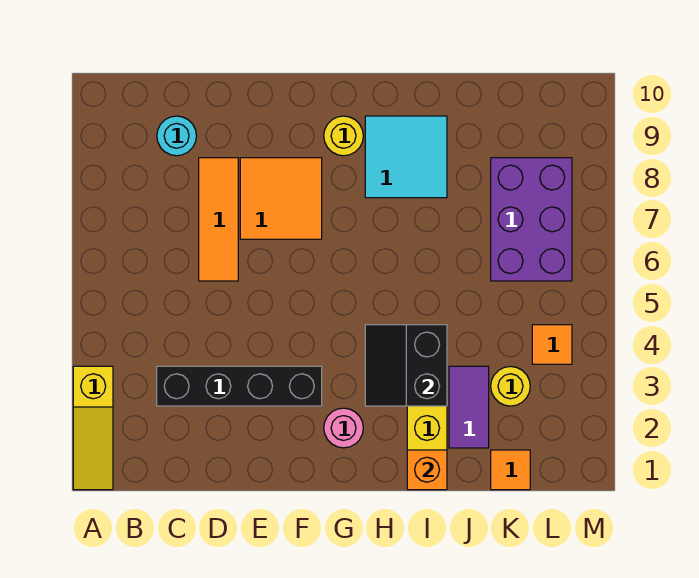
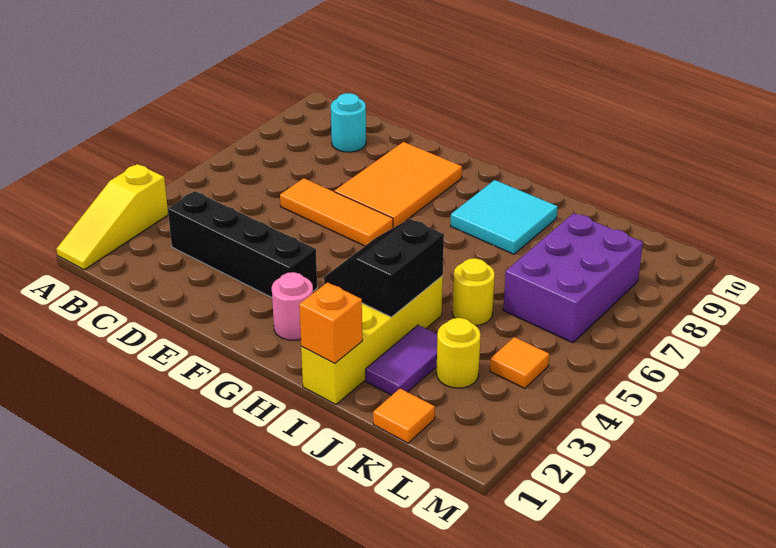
orange tile D6:D8 level 1 -> orange tile D6:F6 level 1
orange tile E7:F8 level 1 -> orange tile E7:F9 level 1
yellow round brick G9 level 1 -> yellow round brick J5 level 1

